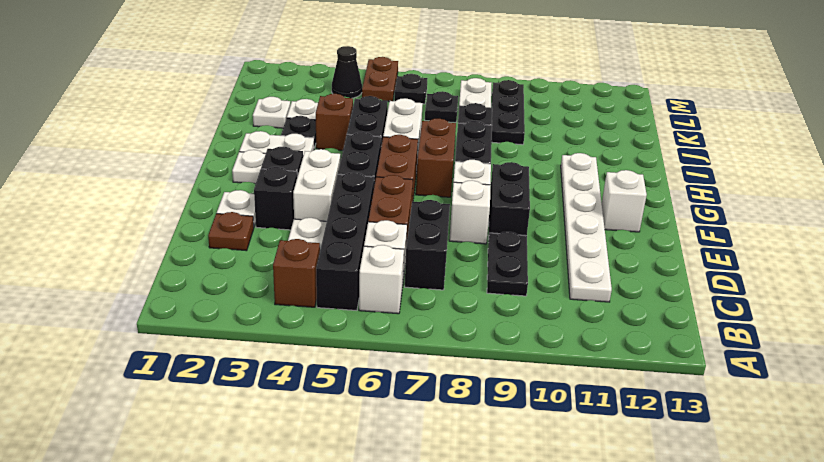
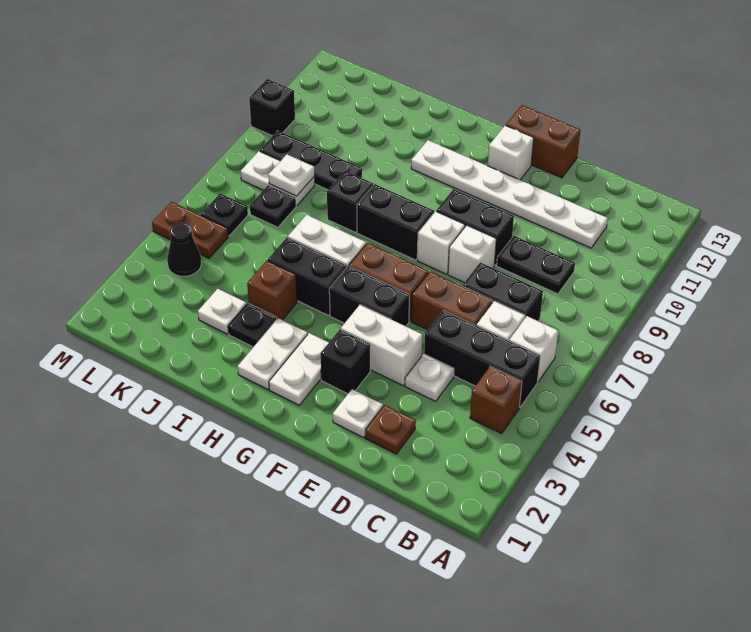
black brick B5:E5 level 1 -> black brick B5:D5 level 1
black brick E3 level 1 -> black brick M10 level 1
brown brick G7:H7 level 1 -> brown brick E13:F13 level 1
white plate J2 level 1 -> white plate K8 level 2

